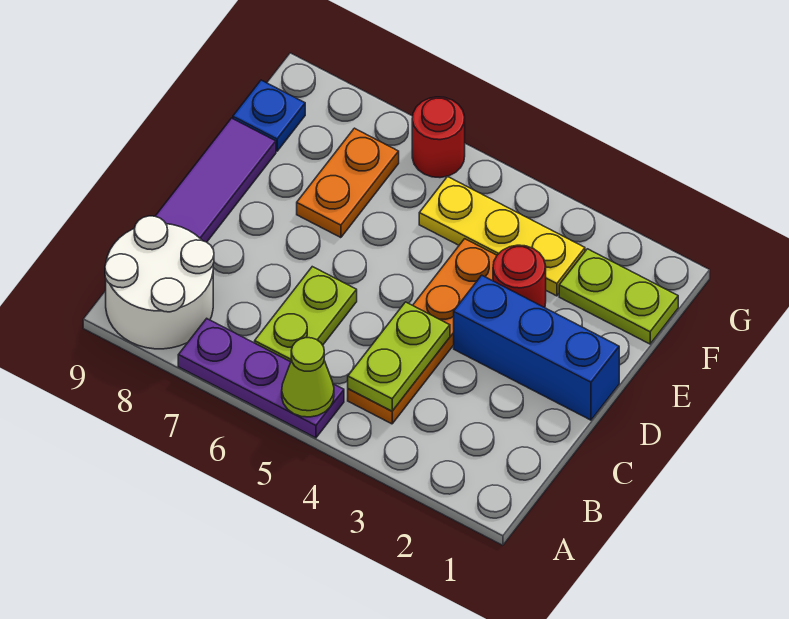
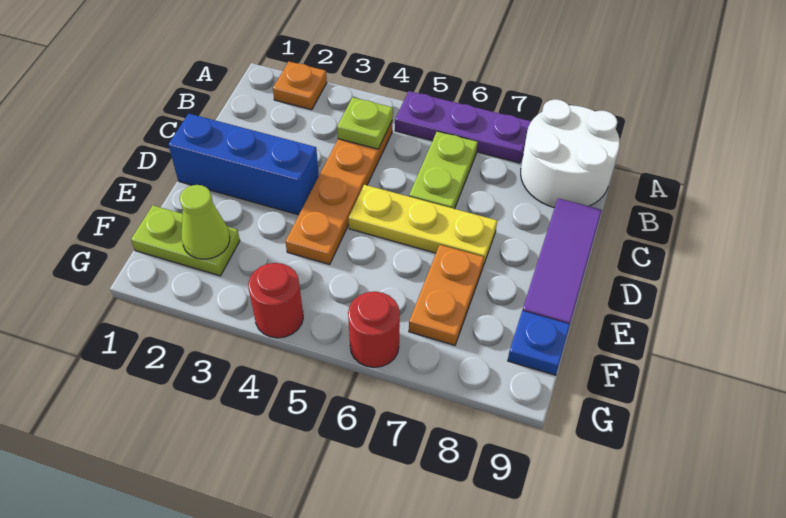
none -> orange plate A2 level 1
lime cone A5 level 2 -> lime cone F2 level 2
lime plate B4:C4 level 2 -> lime plate B4 level 2
red round brick E3 level 1 -> red round brick G4 level 1
yellow plate F3:F5 level 1 -> yellow plate D5:D7 level 1

